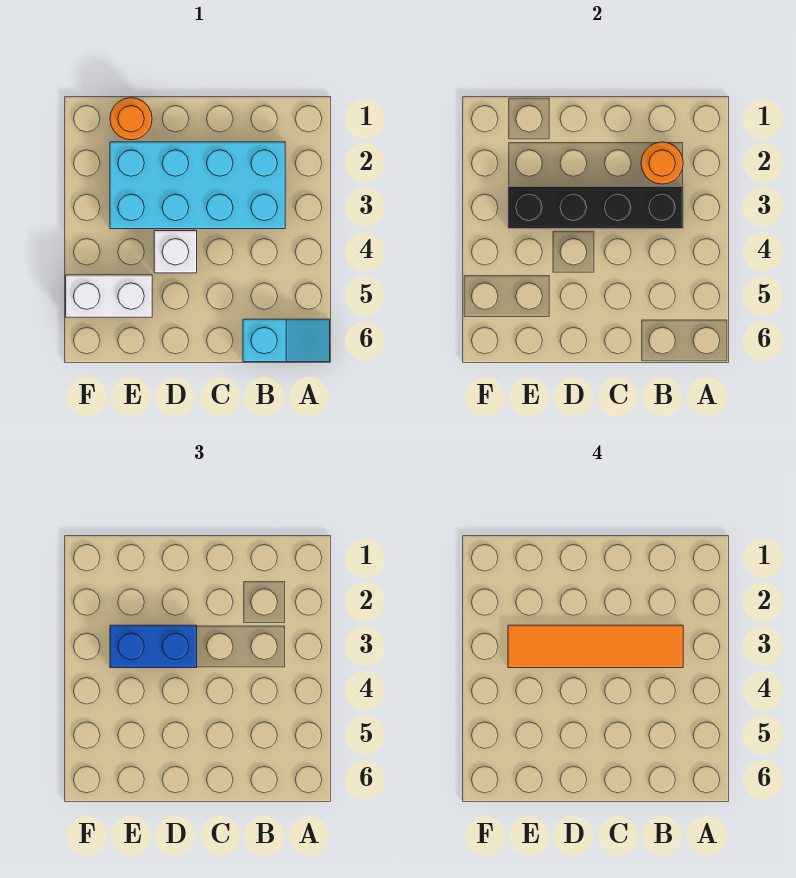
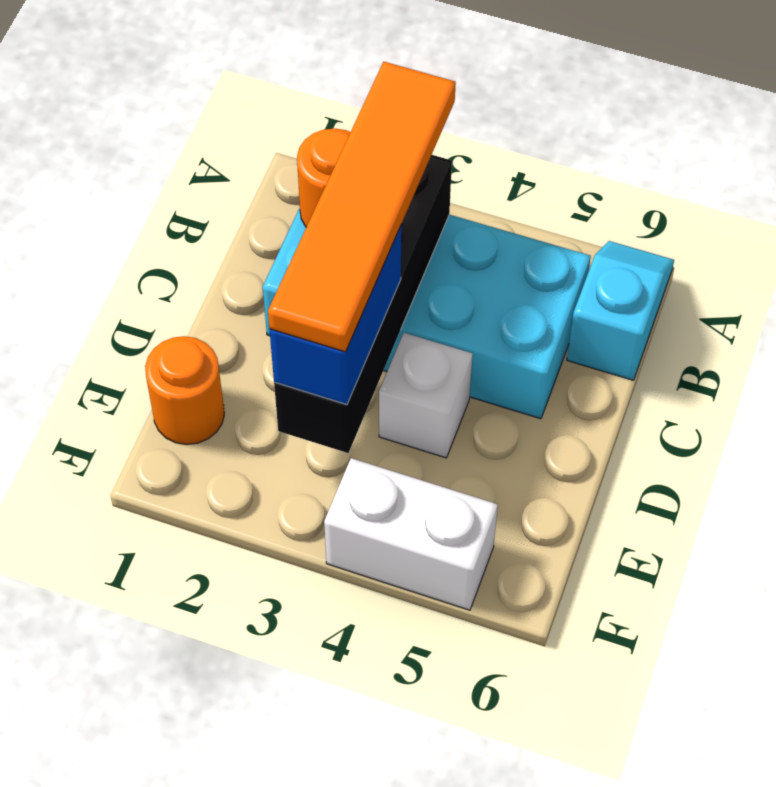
cyan brick B2:E3 level 1 -> cyan brick B2:C5 level 1
white brick E5:F5 level 1 -> white brick F4:F5 level 1

